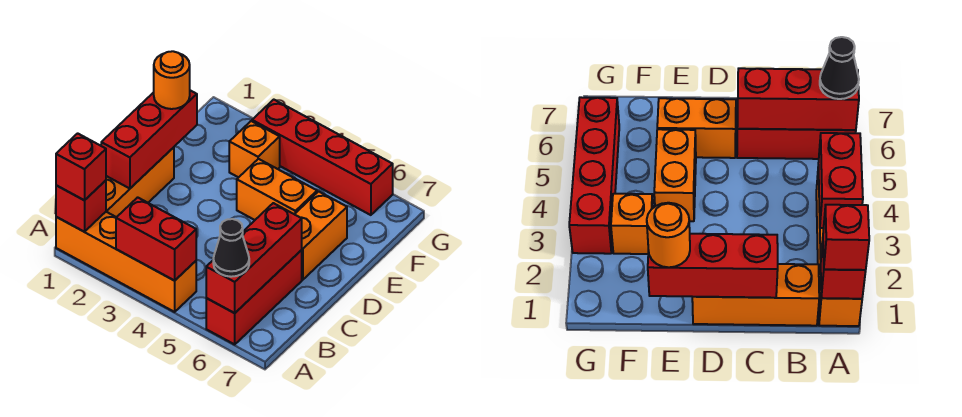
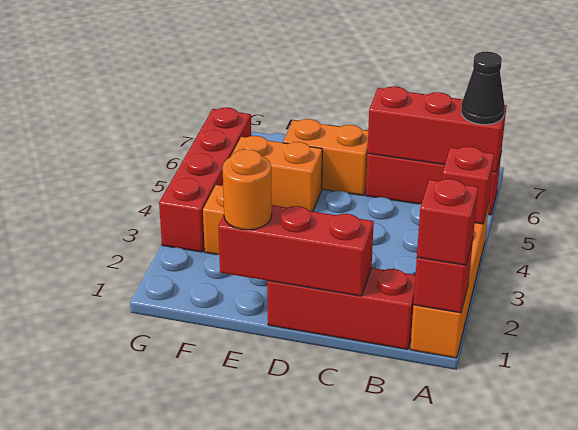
red brick A3:A4 level 2 -> red brick A4 level 2
orange brick B1:D1 level 1 -> red brick B1:D1 level 1
orange brick E4:E5 level 1 -> orange brick E5:F5 level 1

